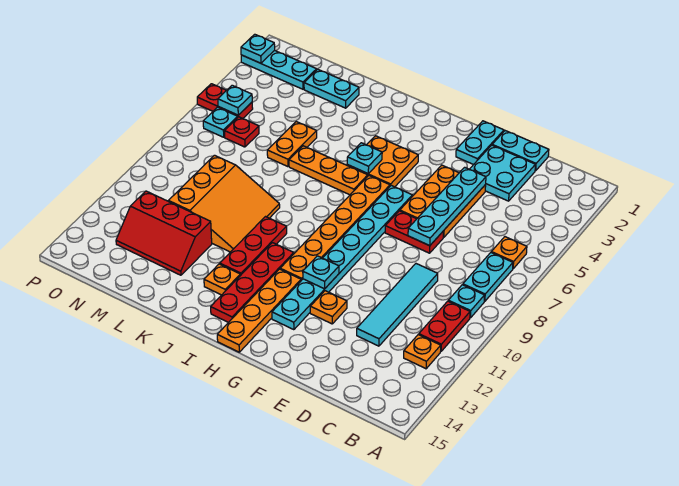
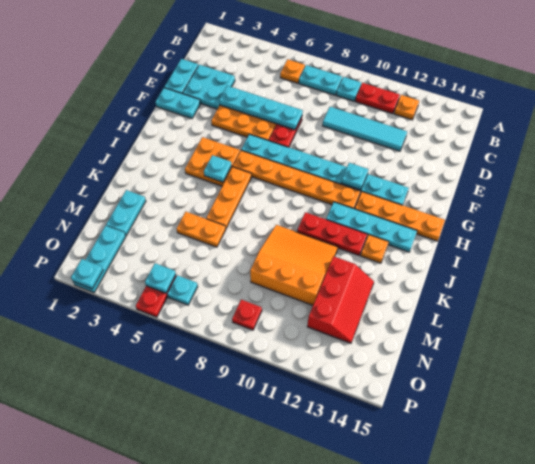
orange plate F12 level 1 -> none
red plate I11:I14 level 1 -> cyan plate I11:I14 level 1
red plate N6 level 1 -> red plate O9 level 1

